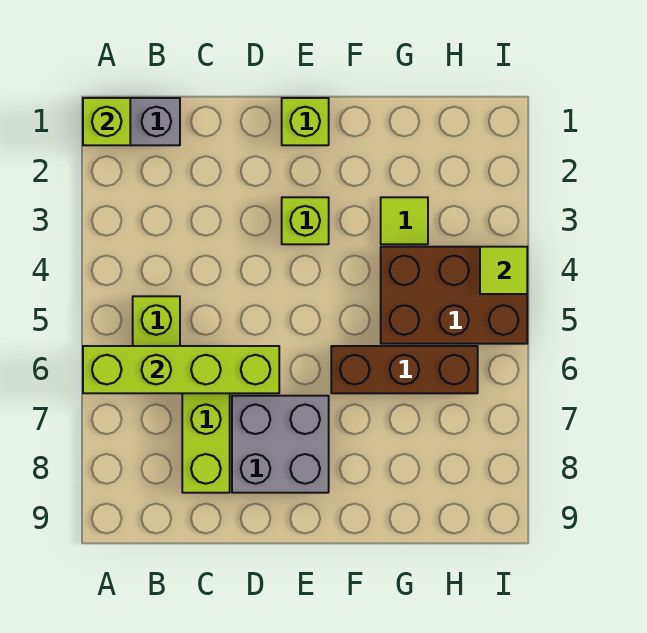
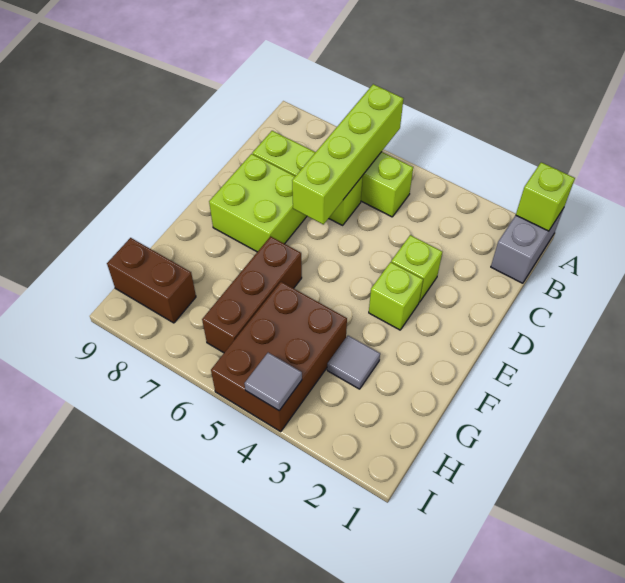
grey brick D7:E8 level 1 -> lime brick D7:E8 level 1
lime brick E1 level 1 -> lime brick D3 level 1
lime tile G3 level 1 -> grey tile G3 level 1
none -> brown brick H8:H9 level 1
lime tile I4 level 2 -> grey tile I4 level 2

